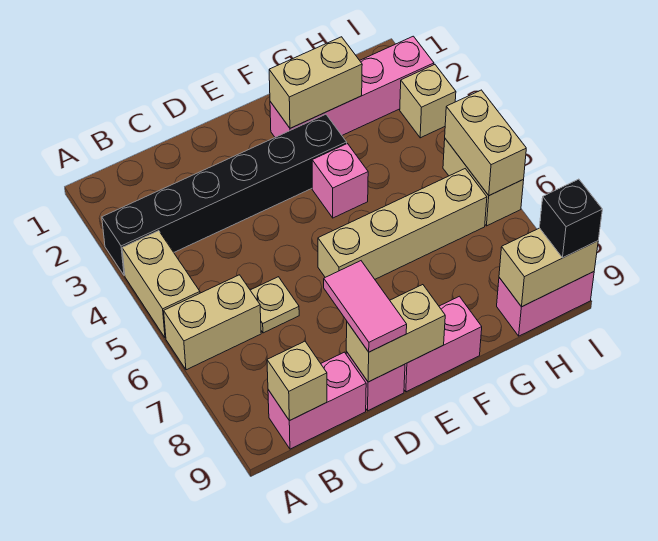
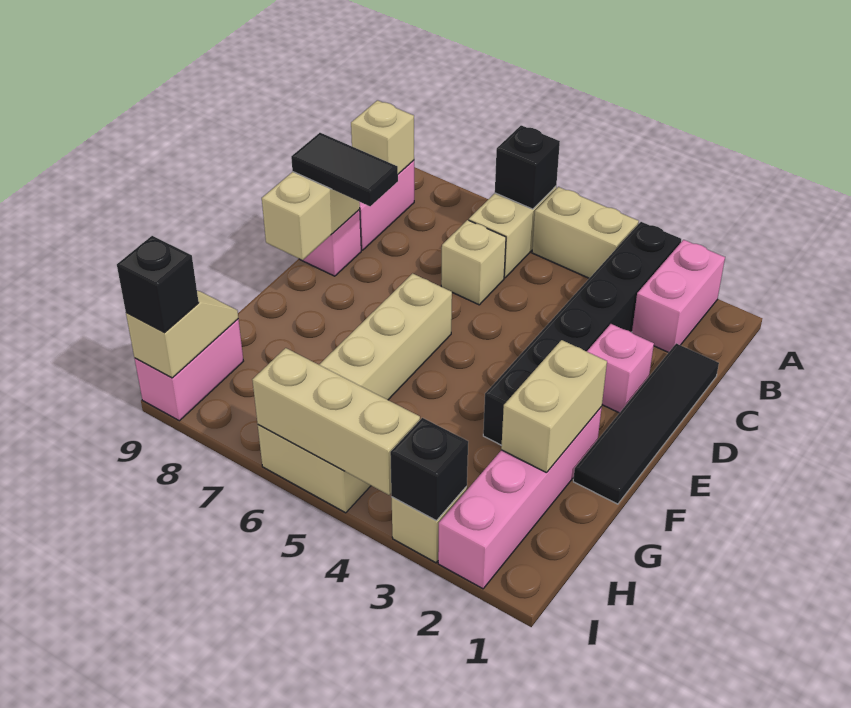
none -> black brick A6 level 2
none -> black tile C1:F1 level 1
tan plate C6 level 1 -> tan brick C6 level 1
pink tile D8:D9 level 3 -> black tile D8:D9 level 3
pink brick E9:F9 level 1 -> pink brick A2:B2 level 1
pink brick F4 level 1 -> pink brick D2 level 1
tan brick H9:I9 level 2 -> tan slope H9:I9 level 2 top I
none -> black brick I3 level 2
tan brick I5:I6 level 2 -> tan brick I4:I6 level 2

